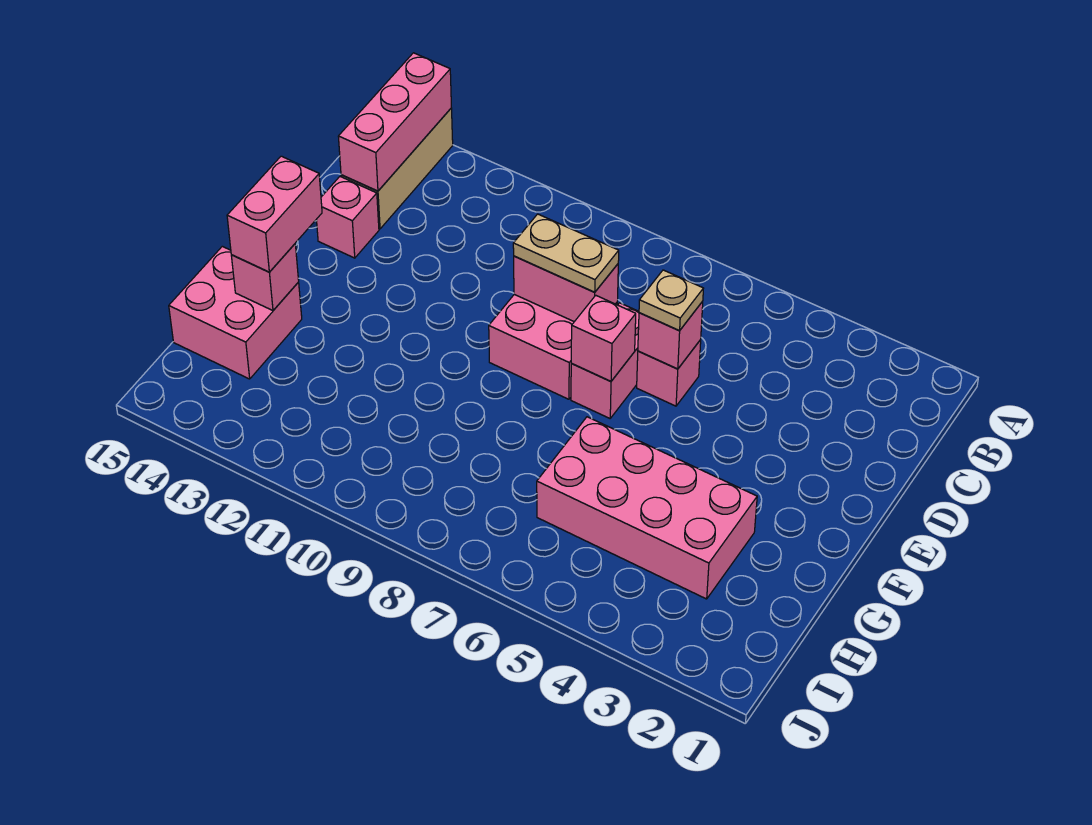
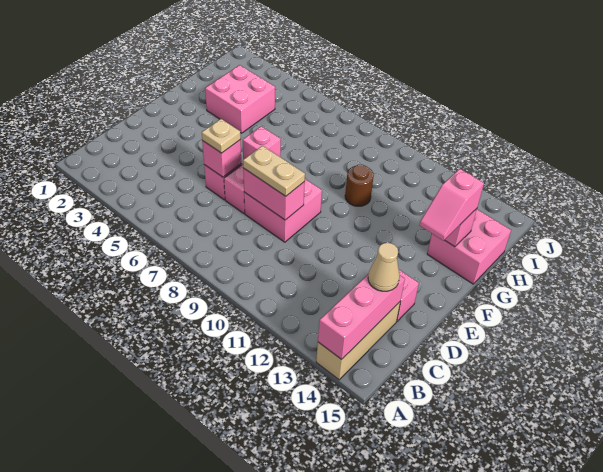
none -> tan cone C14 level 3
pink brick F14:G14 level 3 -> pink slope F14:G14 level 3 top G
pink brick G3:H6 level 1 -> pink brick G3:H4 level 1
none -> brown round brick G10 level 1

